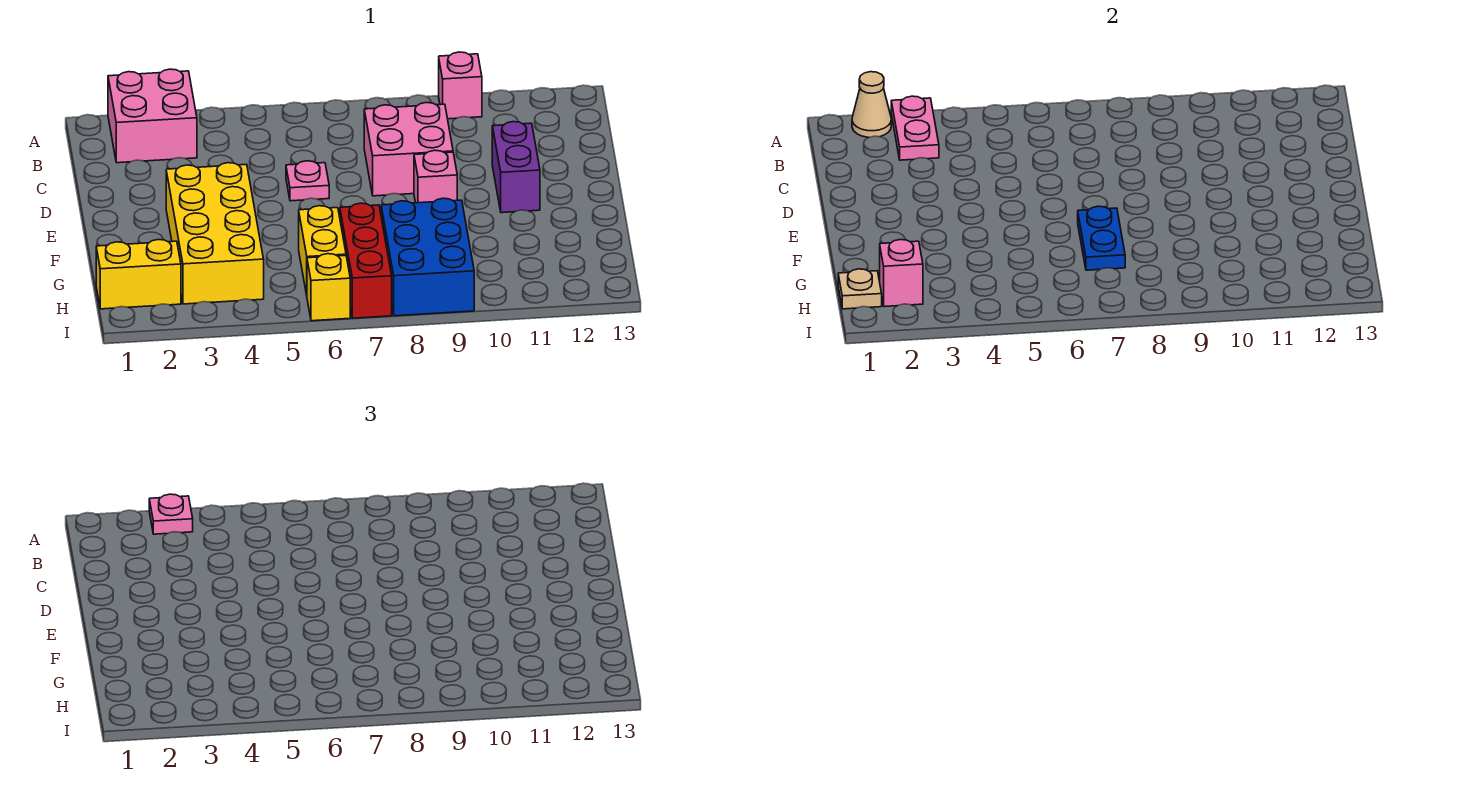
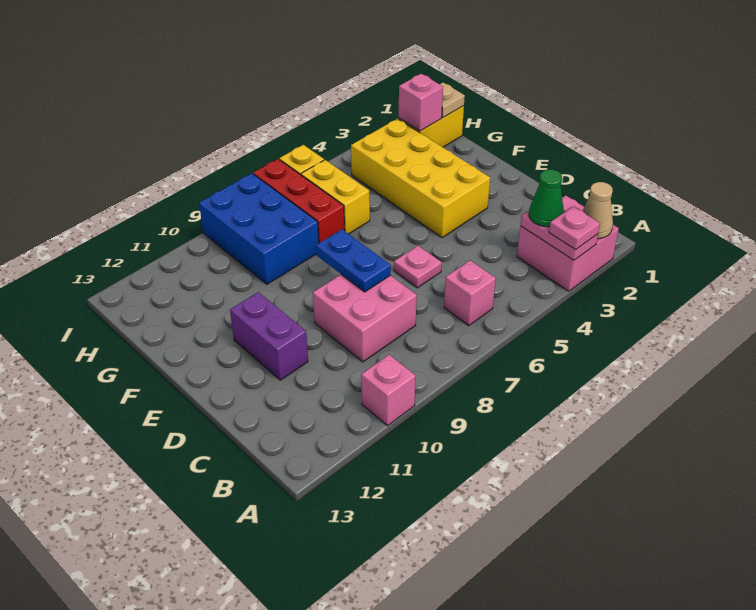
none -> green cone B3 level 3
pink brick E9 level 1 -> pink brick B6 level 1
blue plate F7:G7 level 2 -> blue plate D8:E8 level 2

